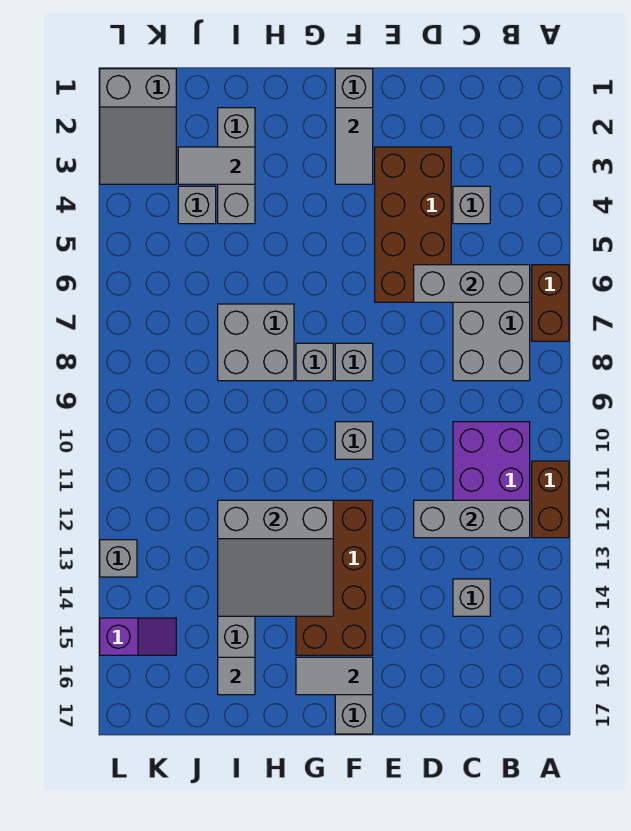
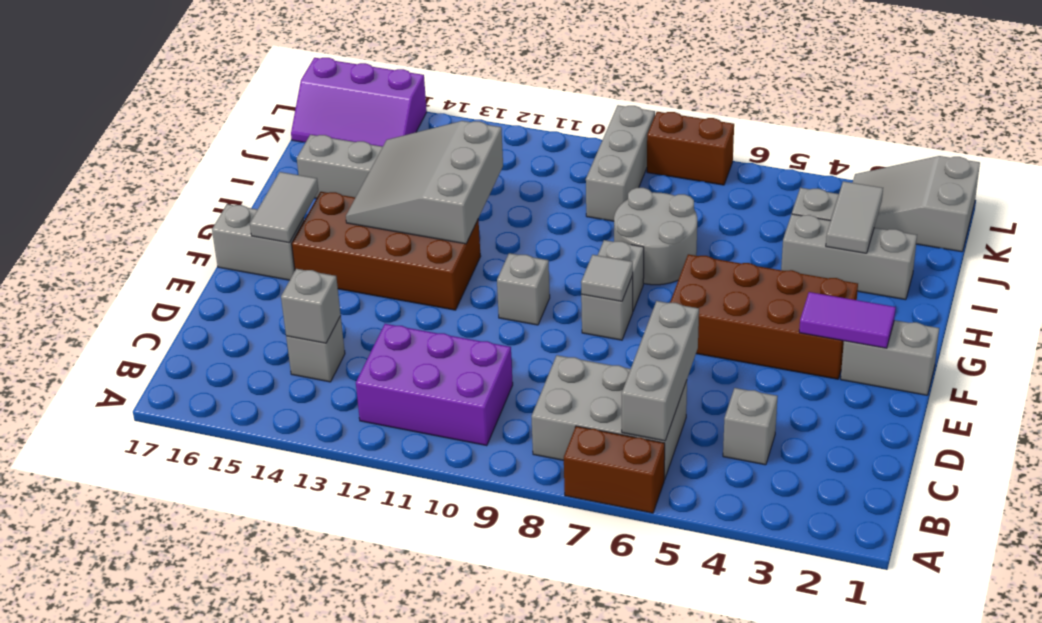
brown brick A11:A12 level 1 -> brown brick L7:L8 level 1
grey brick B12:D12 level 2 -> grey brick J9:L9 level 1
brown brick D3:E6 level 1 -> brown brick F3:G6 level 1
grey tile F2:F3 level 2 -> purple tile F2:F3 level 2
grey brick H7:I8 level 1 -> grey round brick H7:I8 level 1
grey tile I16 level 2 -> grey tile F8 level 2
purple slope K15:L15 level 1 top L -> purple slope K15:L17 level 1 top L
grey brick L13 level 1 -> grey brick C14 level 2

